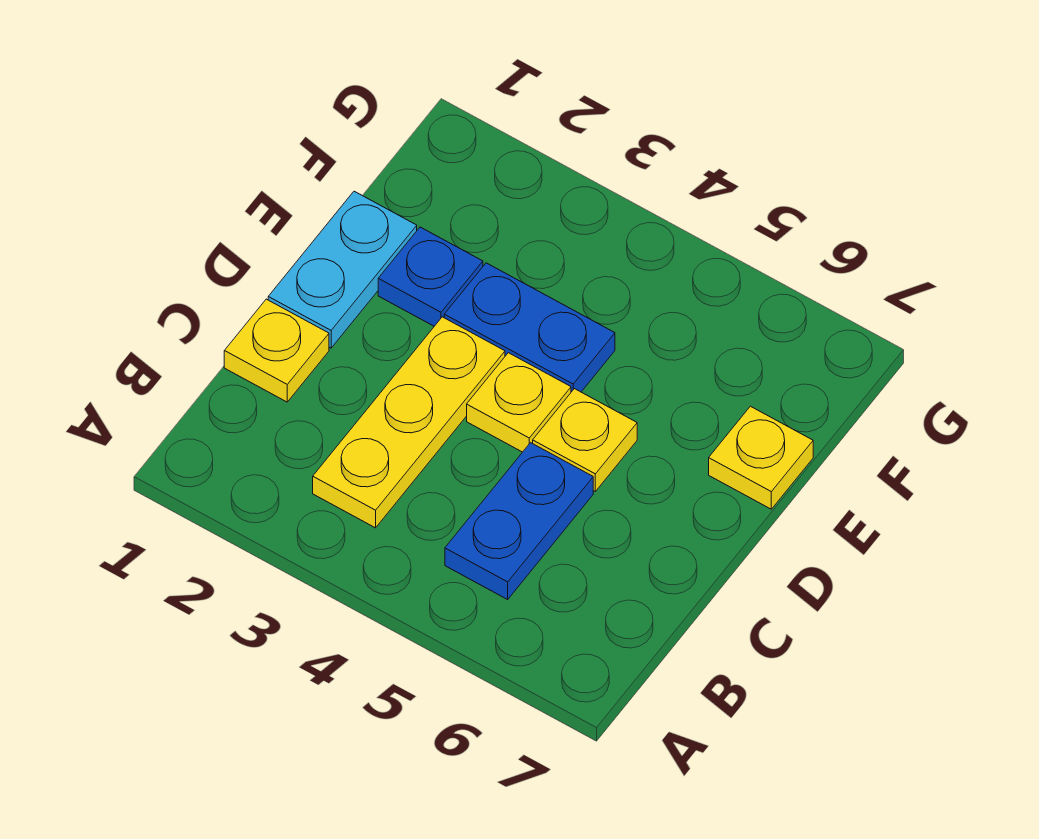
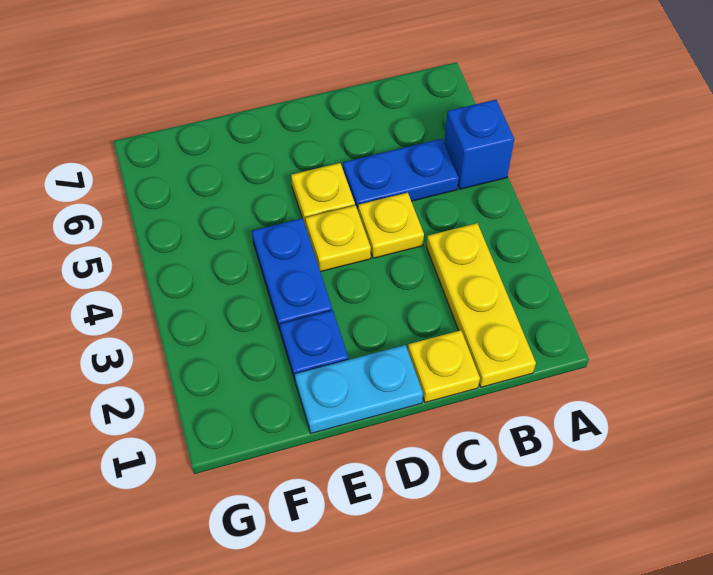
none -> blue brick A5 level 1
yellow plate B3:D3 level 1 -> yellow plate B1:B3 level 1
yellow plate E7 level 1 -> yellow plate C4 level 1

